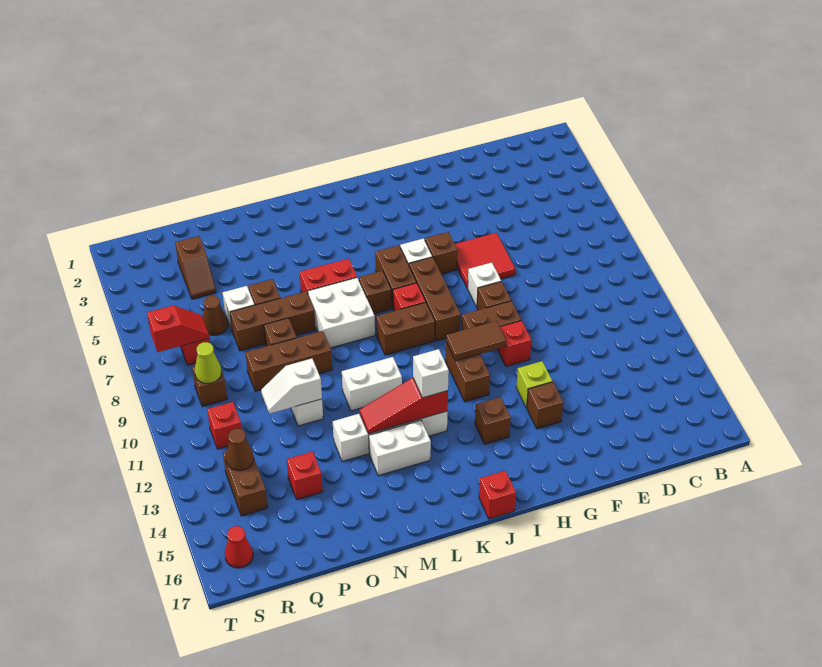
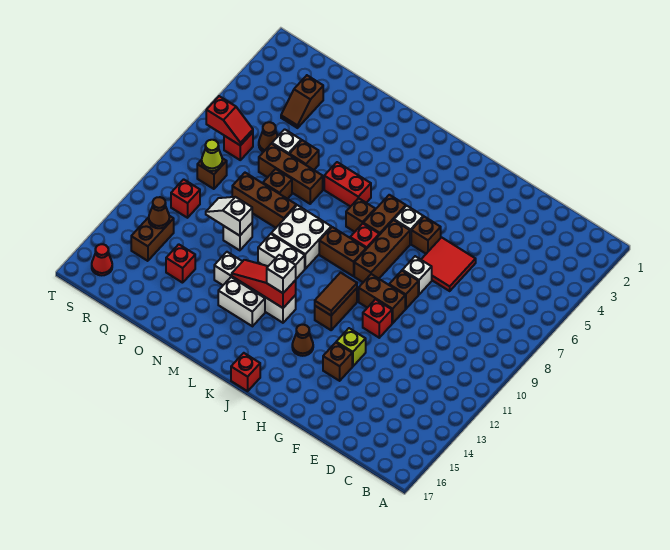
brown tile H11:I11 level 2 -> brown tile I11:I12 level 2
brown brick I14 level 1 -> brown cone I14 level 1
white brick L7:M8 level 1 -> white brick L9:M10 level 1

